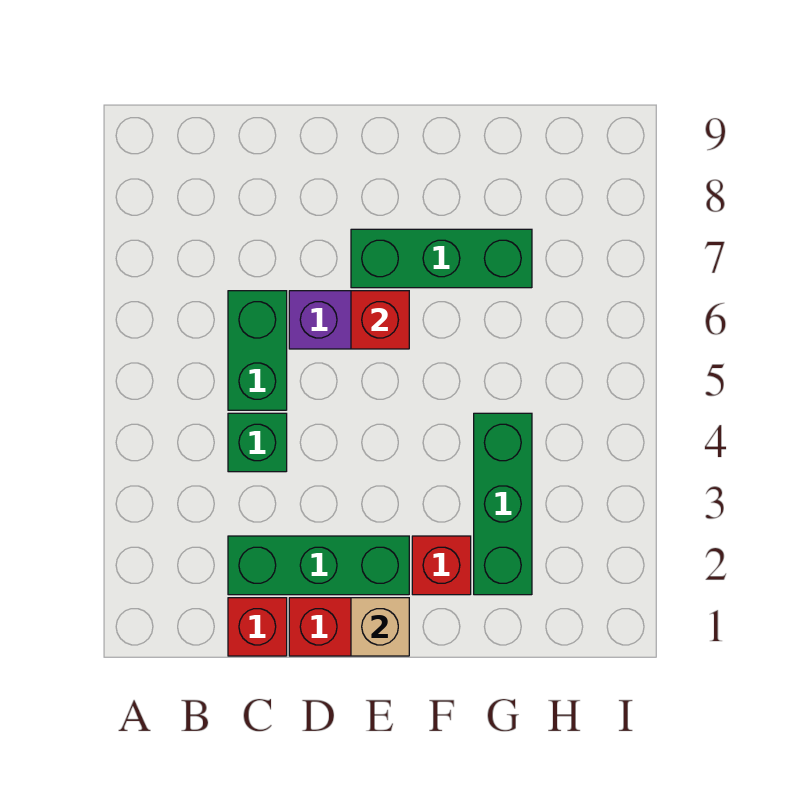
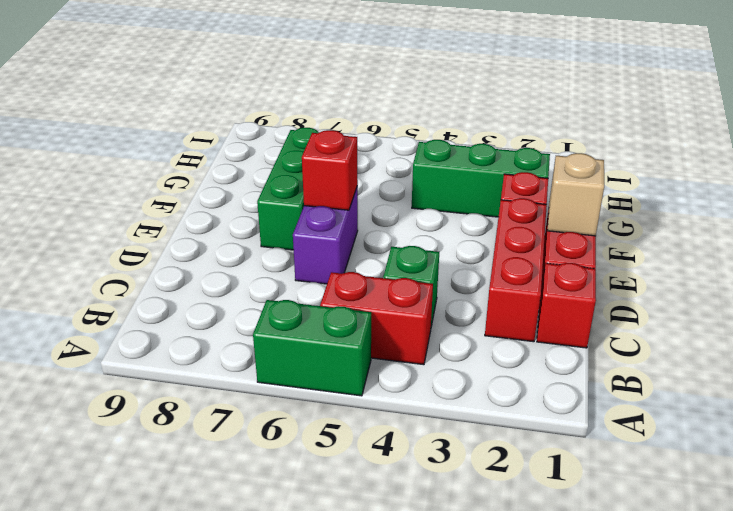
none -> red brick B4:B5 level 1
green brick C2:E2 level 1 -> red brick C2:E2 level 1
green brick C5:C6 level 1 -> green brick A5:A6 level 1

